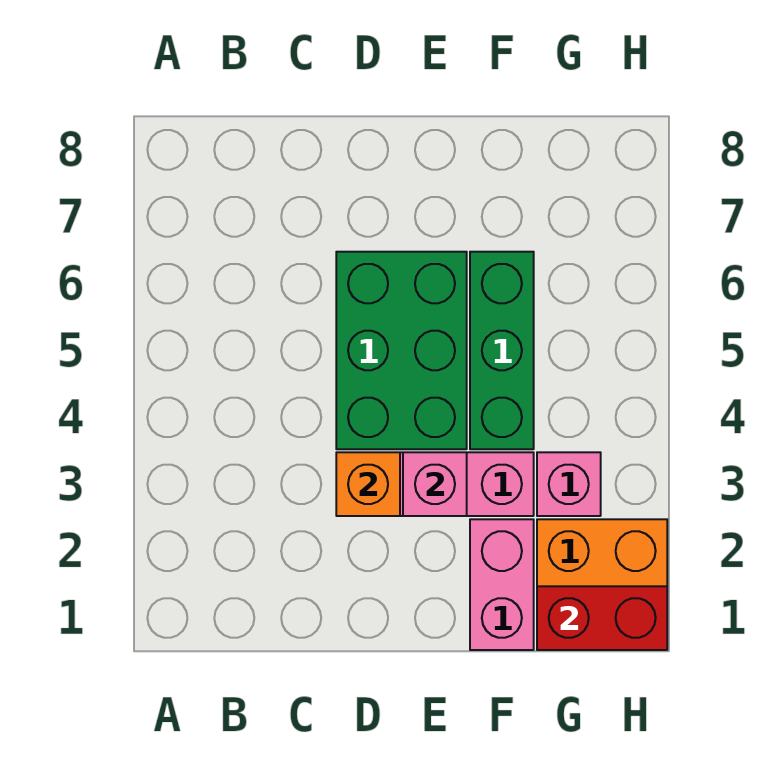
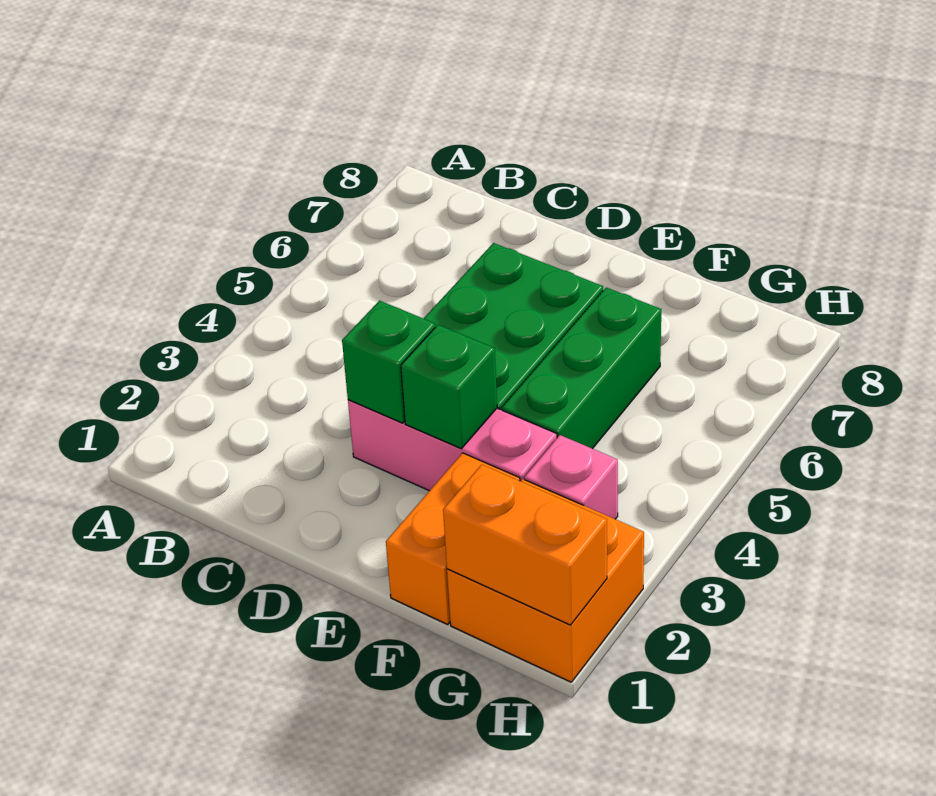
orange brick D3 level 2 -> green brick D3 level 2
pink brick E3 level 2 -> green brick E3 level 2
pink brick F1:F2 level 1 -> orange brick F1:F2 level 1
red brick G1:H1 level 2 -> orange brick G1:H1 level 2

